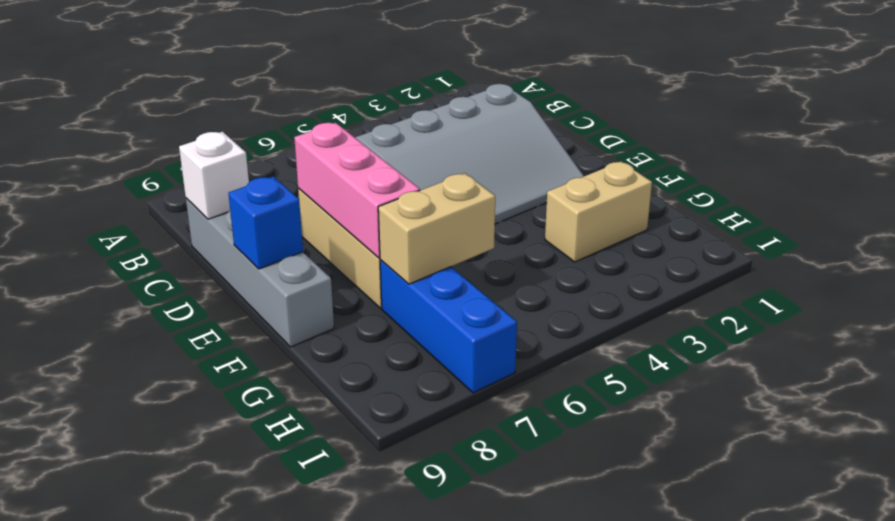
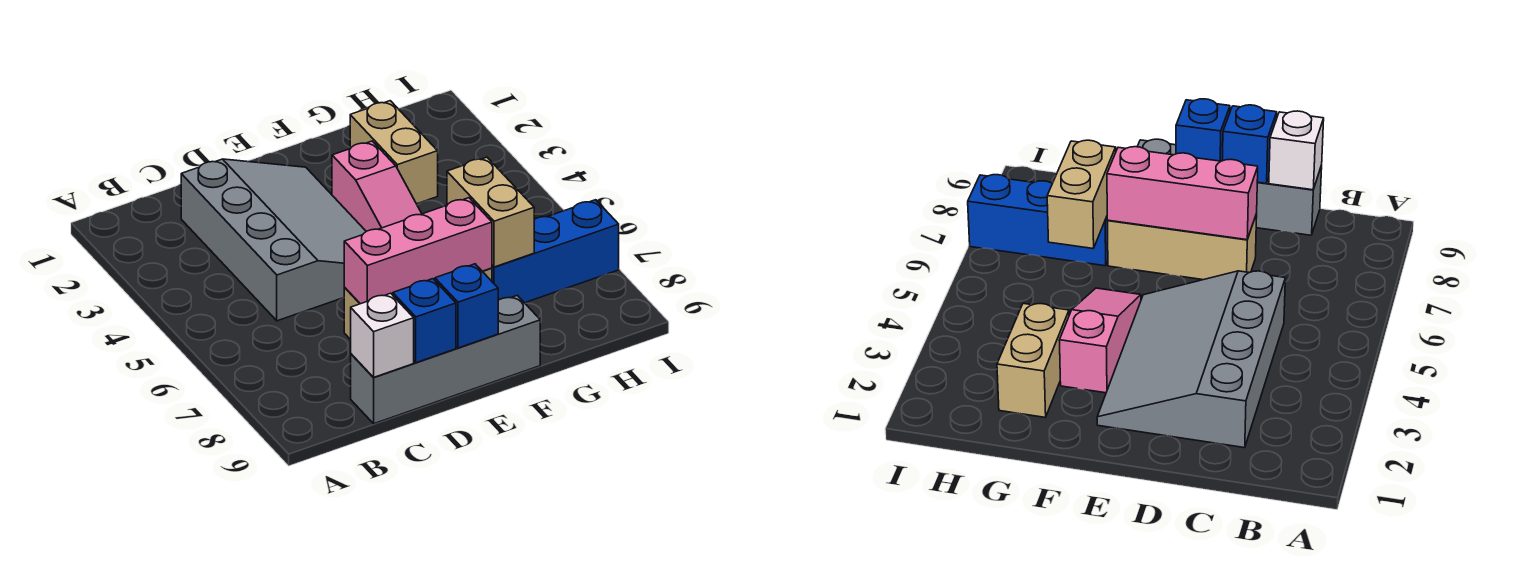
none -> blue brick D9 level 2
none -> pink slope F3:F5 level 1 top 3

